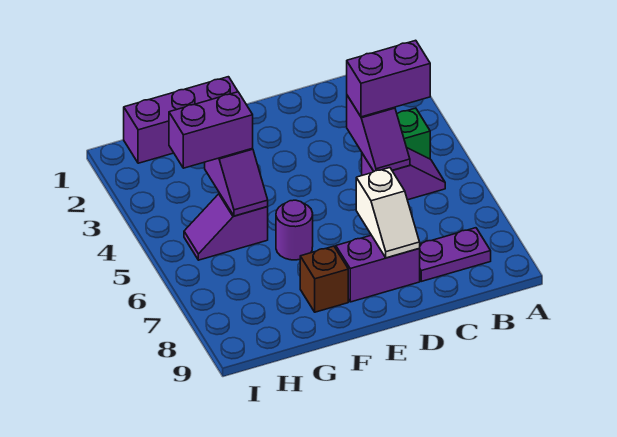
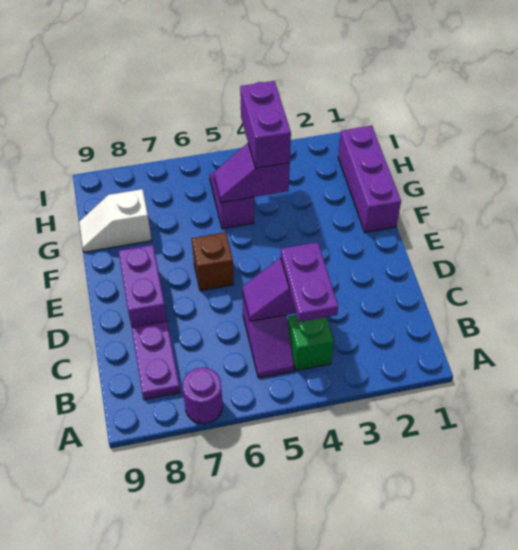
purple brick B4:C4 level 3 -> purple plate B4:C4 level 3
white slope D7:D8 level 2 top 7 -> white slope G8:G9 level 1 top 8
purple round brick F6 level 1 -> purple round brick A7 level 1
brown brick F8 level 1 -> brown brick E6 level 1

